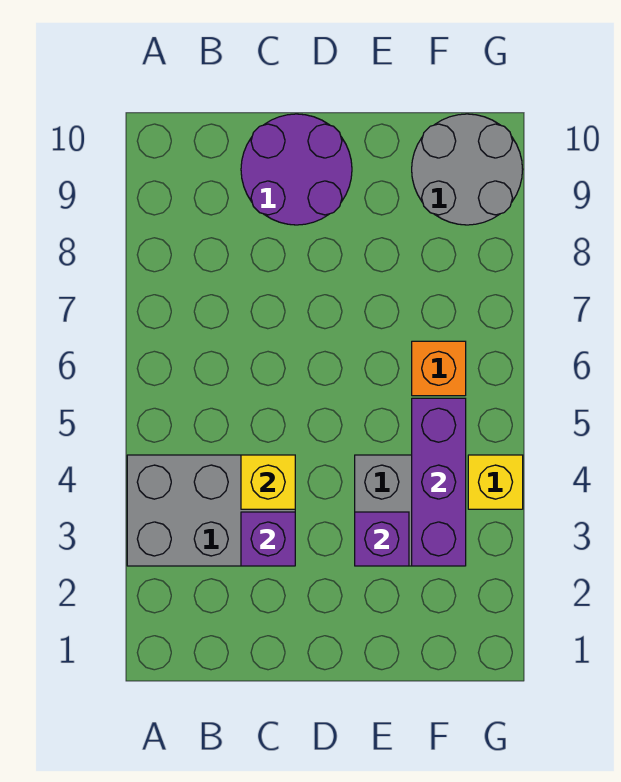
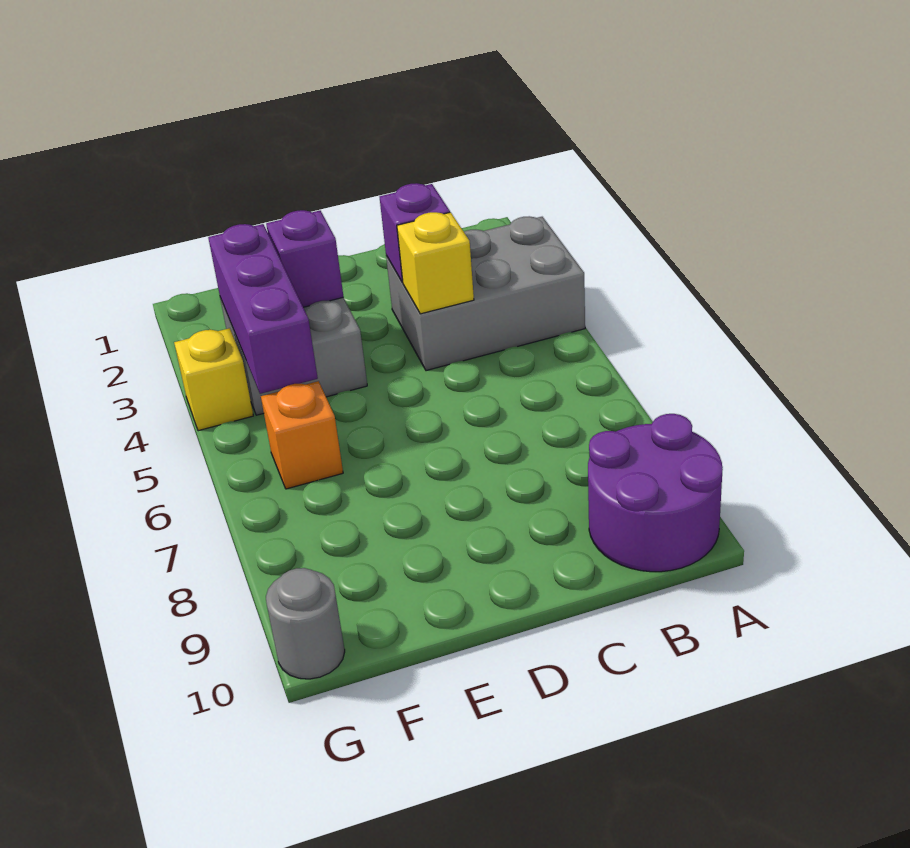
purple round brick C9:D10 level 1 -> purple round brick A9:B10 level 1
grey round brick F9:G10 level 1 -> grey round brick G10 level 1

